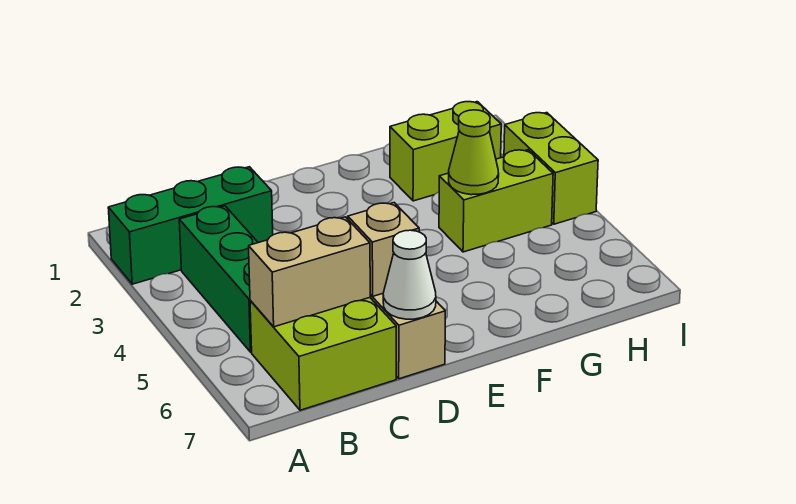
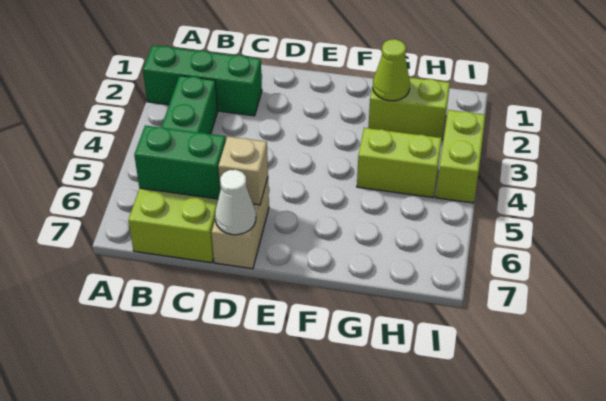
tan brick B6:C6 level 2 -> green brick B6:C6 level 2
lime cone G4 level 2 -> lime cone G2 level 2

